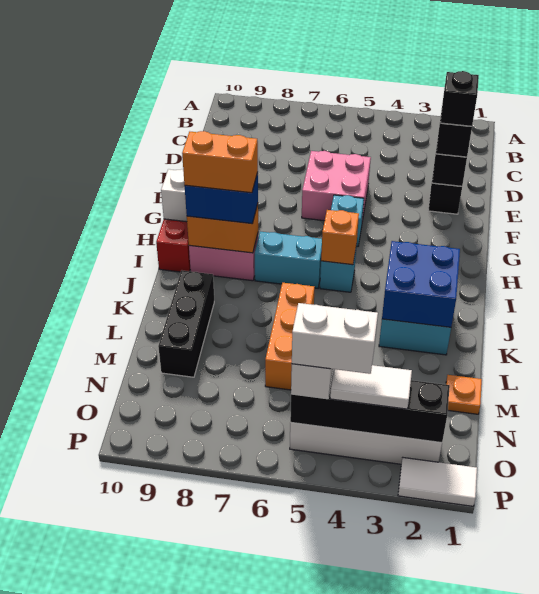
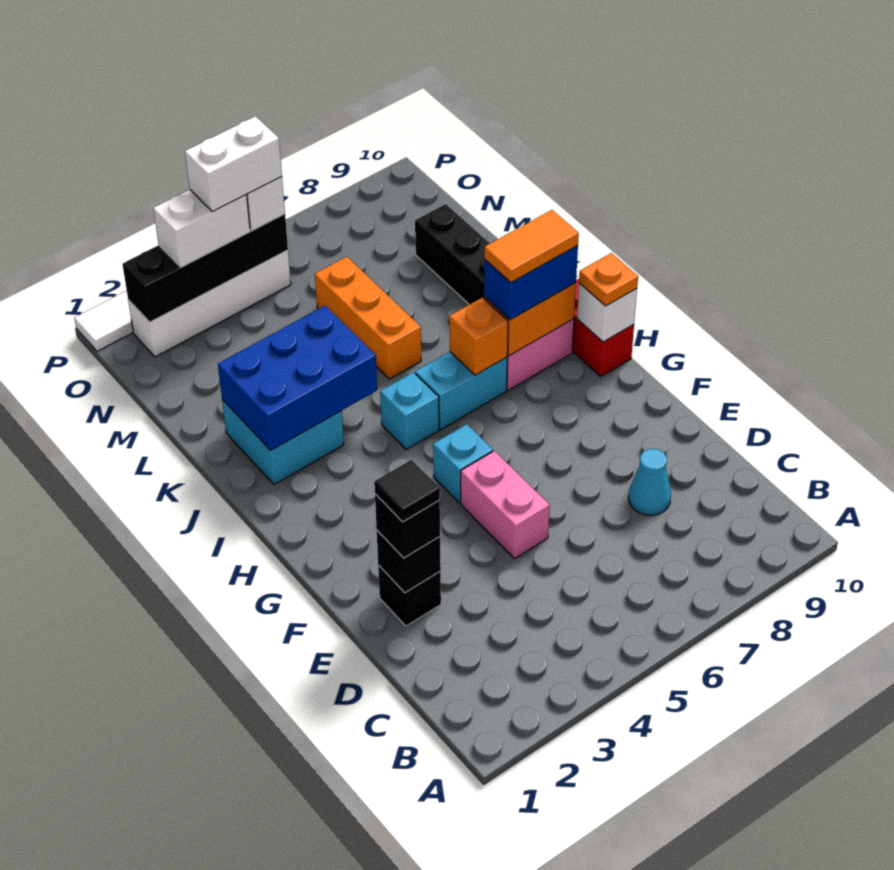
none -> cyan cone D8 level 1
black brick E2 level 4 -> black tile E2 level 4
pink brick E5:F6 level 1 -> pink brick E5:F5 level 1
orange brick I5 level 2 -> orange brick I7 level 2
orange brick I8:I9 level 4 -> orange tile I8:I9 level 4
blue brick J2:K3 level 2 -> blue brick J2:K4 level 2
orange plate M1 level 1 -> orange plate H10 level 3
white tile O3:O4 level 3 -> white brick O3:O4 level 3

